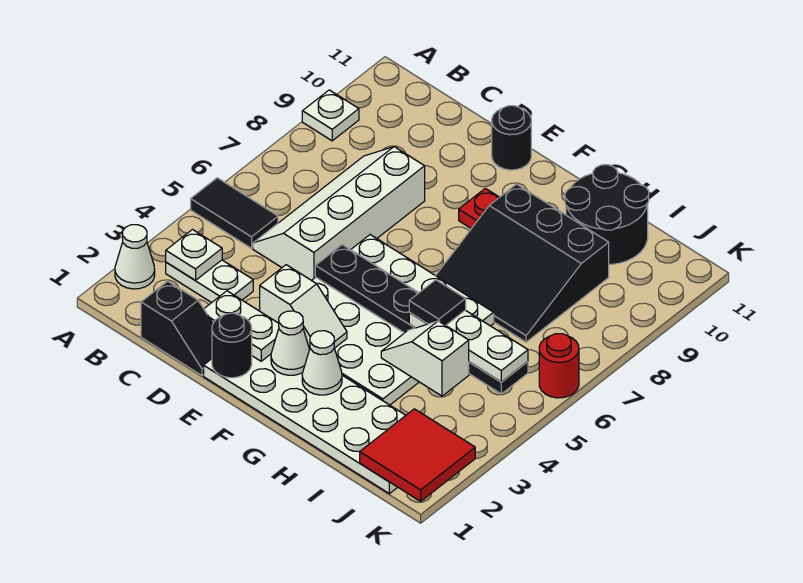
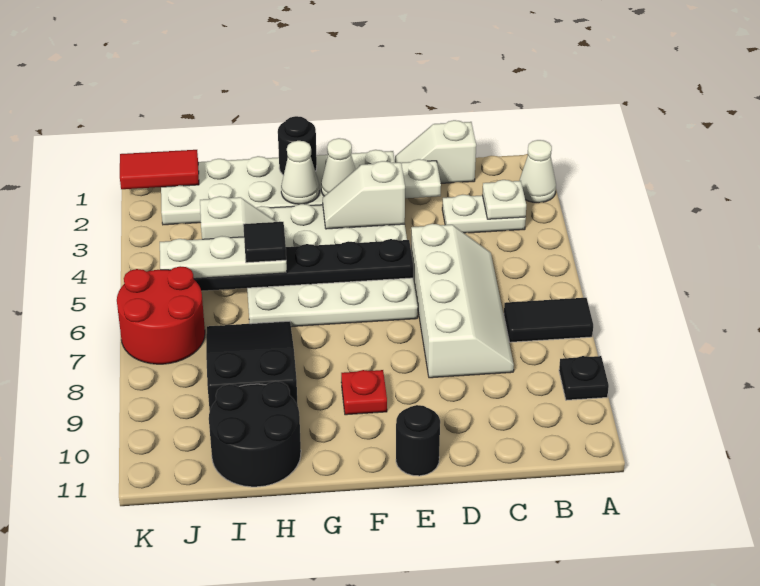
black tile A5:B5 level 1 -> black tile A7:B7 level 1
white plate A9 level 1 -> black plate A9 level 1
black slope C1:D1 level 1 top C -> white slope C1:D1 level 1 top C
black round brick E1 level 2 -> black round brick G1 level 2
black slope G7:I9 level 1 top 9 -> black slope H7:I9 level 1 top 9
red tile J1:K2 level 2 -> red tile J1:K1 level 2
red round brick K6 level 1 -> red round brick J6:K7 level 1

